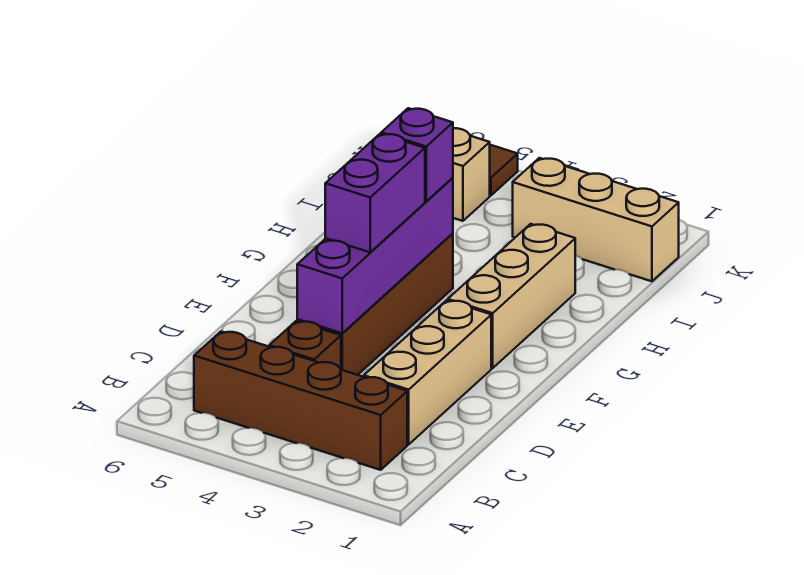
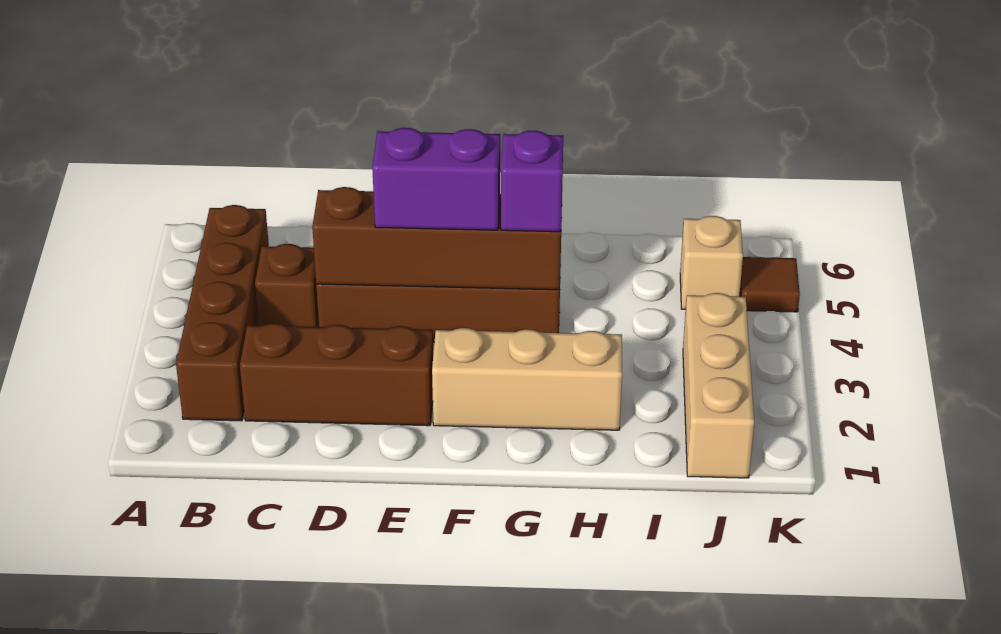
tan brick C2:E2 level 1 -> brown brick C2:E2 level 1
purple brick D4:G4 level 2 -> brown brick D4:G4 level 2

